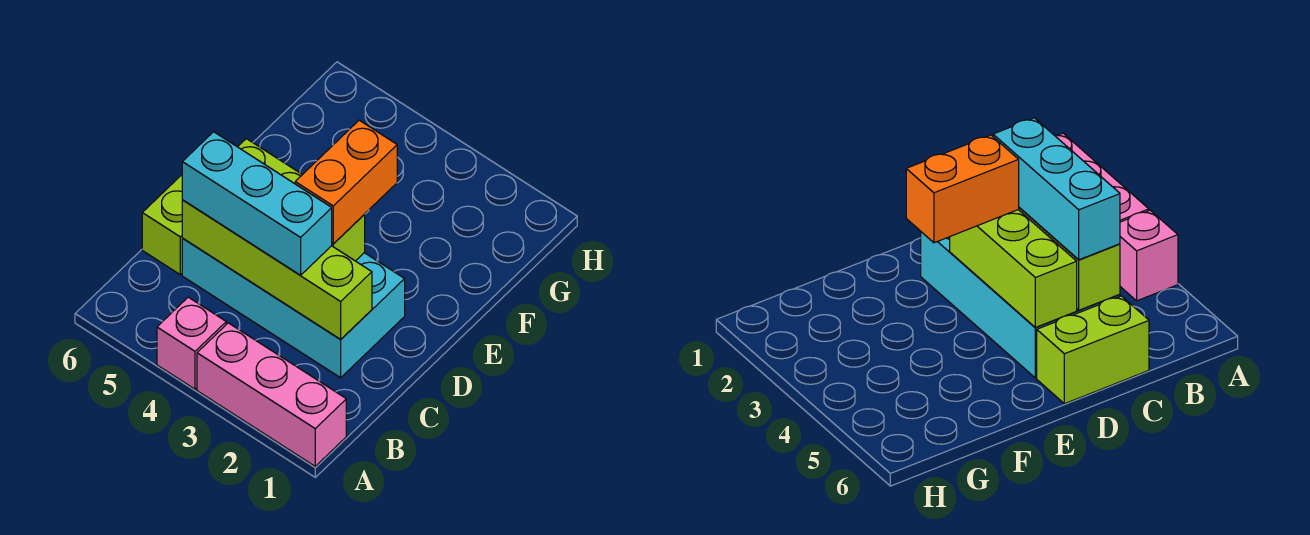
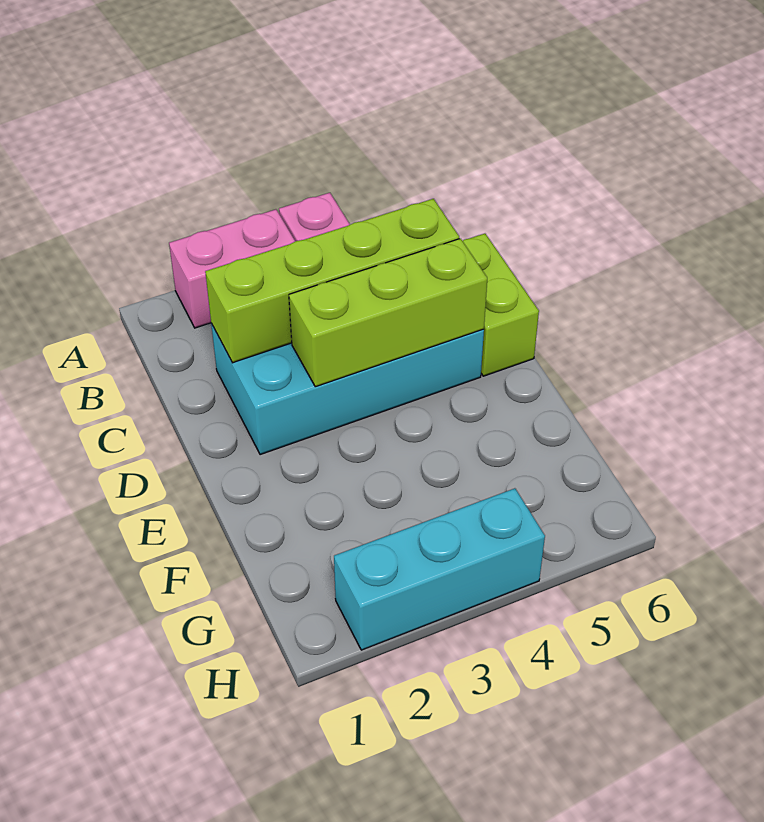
pink brick A1:A3 level 1 -> pink brick A2:A3 level 1
cyan brick C3:C5 level 3 -> cyan brick H2:H4 level 1
orange brick D3:E3 level 3 -> none

